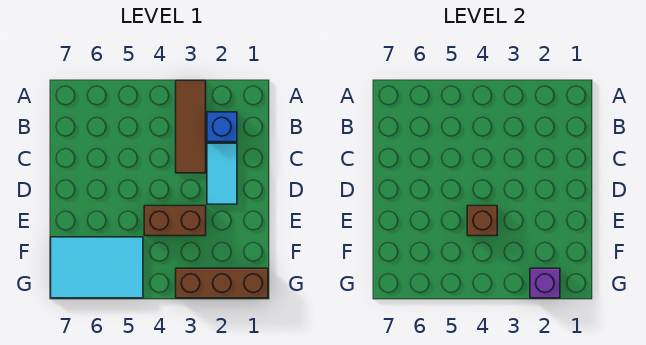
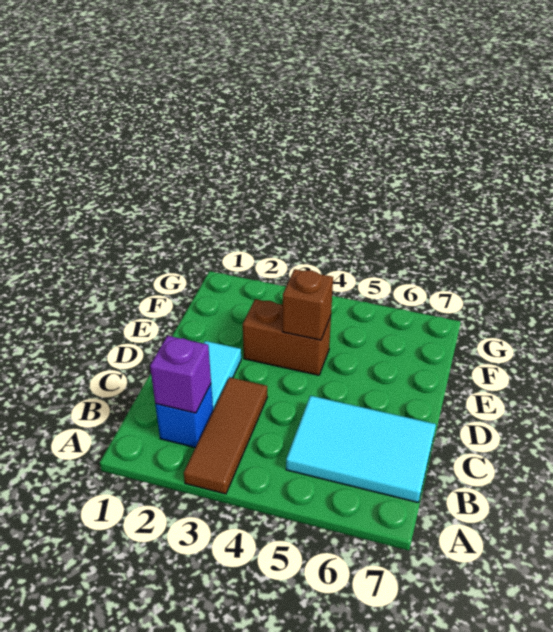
cyan tile F5:G7 level 1 -> cyan tile B5:C7 level 1
brown brick G1:G3 level 1 -> none
purple brick G2 level 2 -> purple brick B2 level 2

